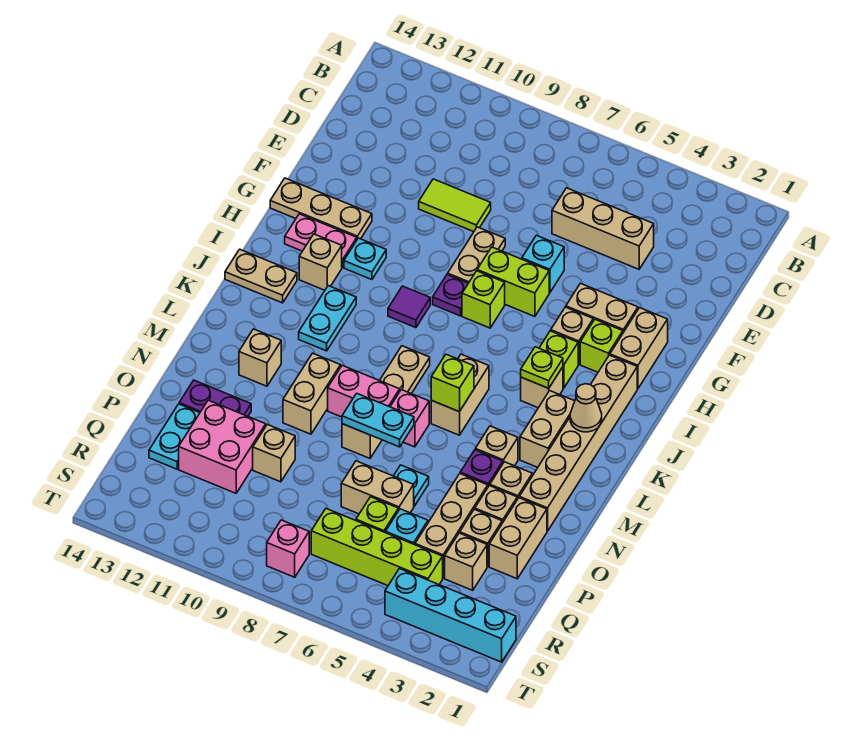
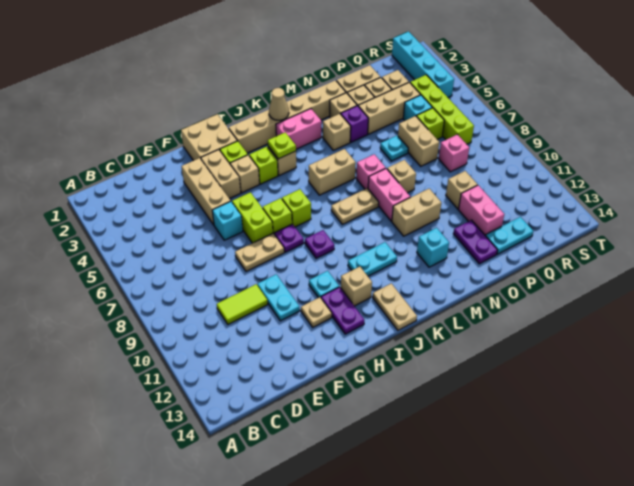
tan brick D4:D6 level 1 -> tan brick F3:F5 level 1
lime tile E9:E10 level 1 -> lime tile D10:E10 level 1
tan brick G2:H2 level 1 -> tan brick G1:H2 level 1
tan plate G12:G14 level 1 -> tan plate G12 level 1
pink plate H12:H13 level 1 -> purple plate H12:H13 level 1
purple tile I9 level 1 -> purple plate I9 level 1
tan brick K3:L3 level 1 -> pink brick K3:L3 level 1
lime brick L6 level 2 -> lime brick I7 level 1
tan brick M12 level 1 -> cyan brick M12 level 1
cyan plate N7:N8 level 2 -> cyan plate F10:F11 level 1
pink brick P11:Q12 level 1 -> pink brick P11:P12 level 1
pink brick S8 level 1 -> pink brick Q8 level 1

